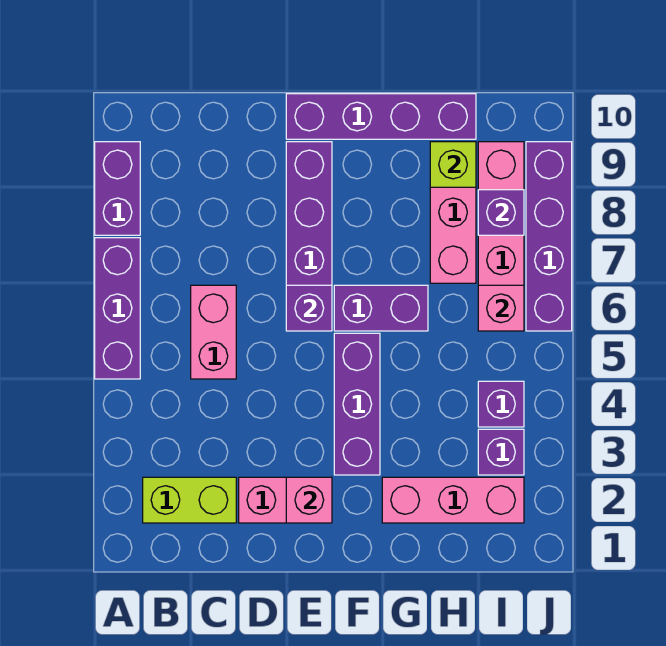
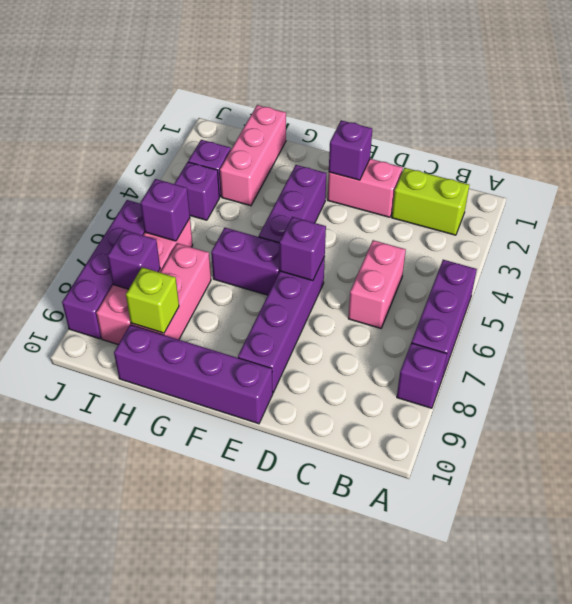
purple brick A8:A9 level 1 -> purple brick A8 level 1
pink brick E2 level 2 -> purple brick E2 level 2
pink brick G2:I2 level 1 -> pink brick H1:H3 level 1
pink brick I6 level 2 -> purple brick I6 level 2

